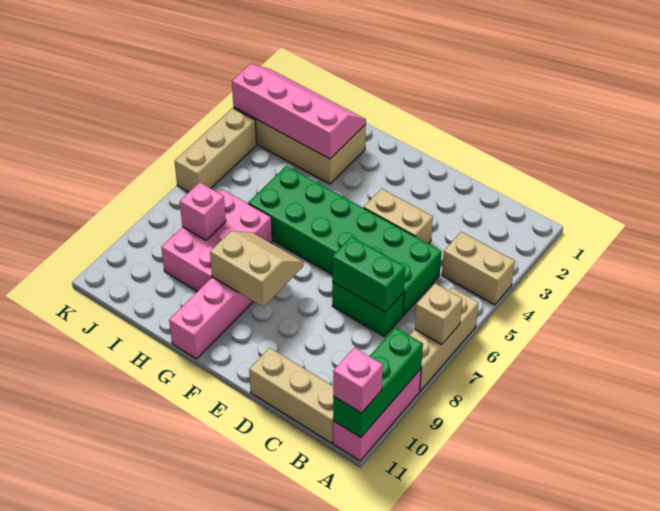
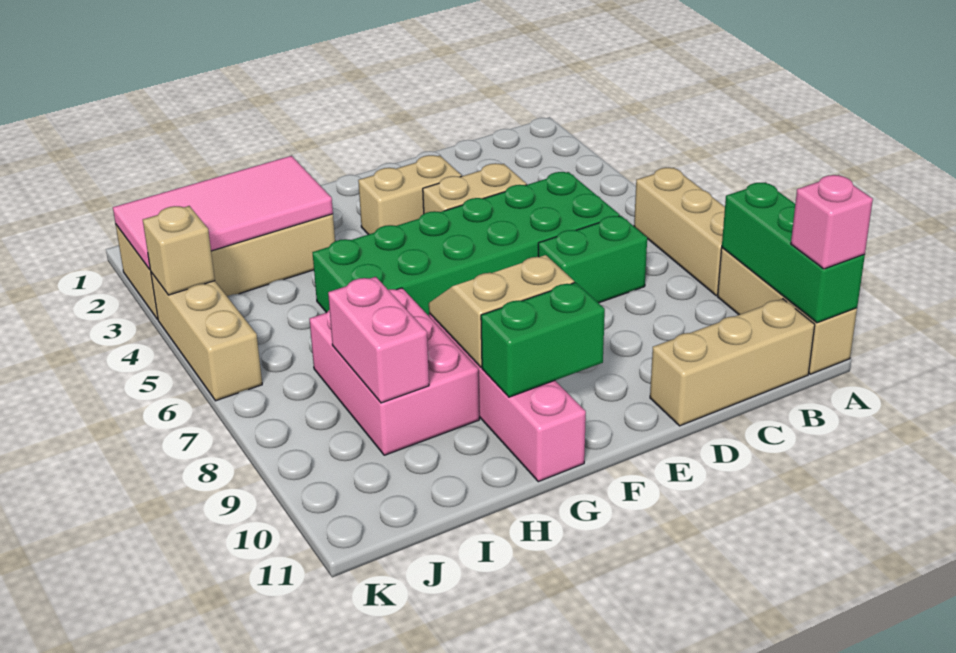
tan brick A4:B4 level 1 -> tan brick E3:F3 level 1
tan brick A7 level 2 -> tan brick K4 level 2
pink brick A9:A11 level 1 -> tan brick A9:A11 level 1
green brick C7:D7 level 2 -> green brick F10:G10 level 2
pink slope H2:K3 level 2 top 3 -> pink tile H2:K3 level 2
pink brick I8 level 2 -> pink brick I8:I9 level 2

